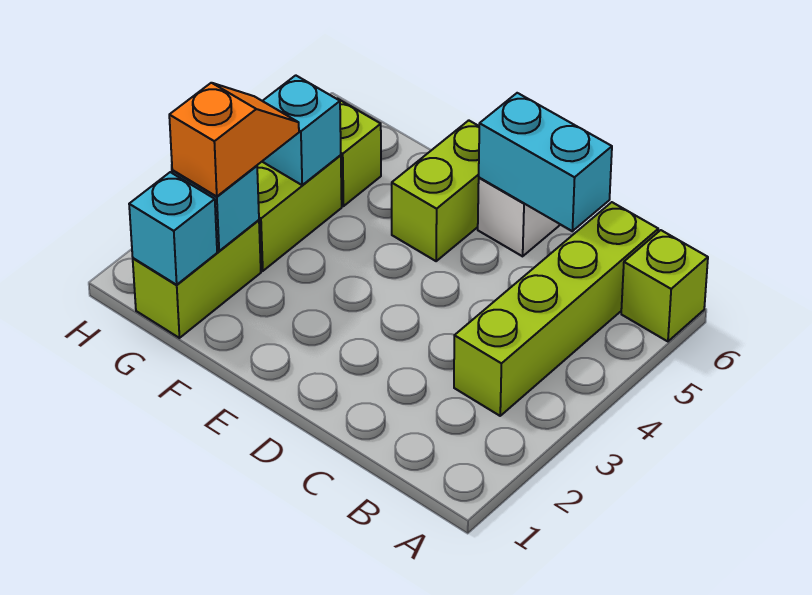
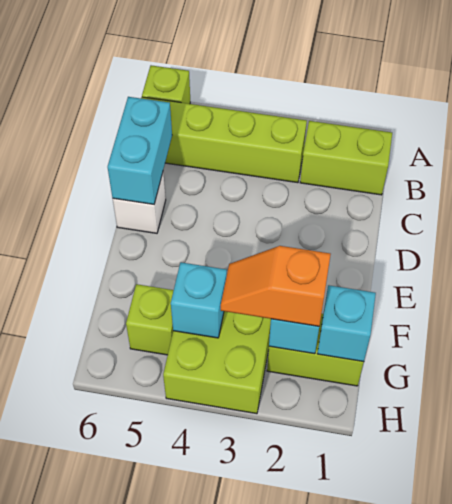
lime brick E5:E6 level 1 -> lime brick B1:B2 level 1

